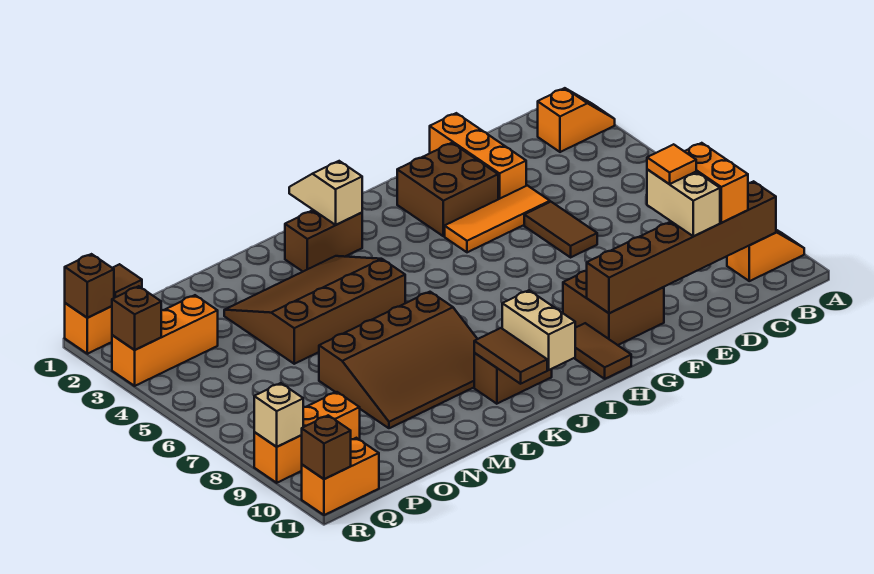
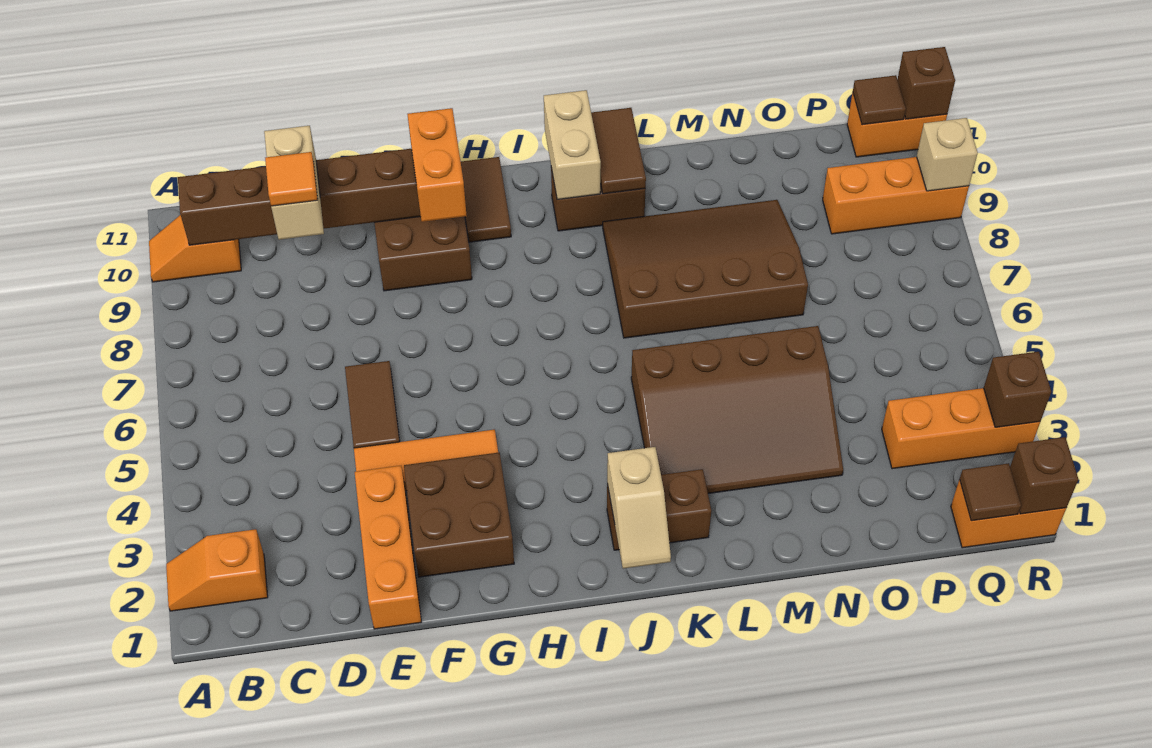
orange brick C9:C10 level 3 -> orange brick G9:G10 level 3
none -> brown tile Q11 level 2

